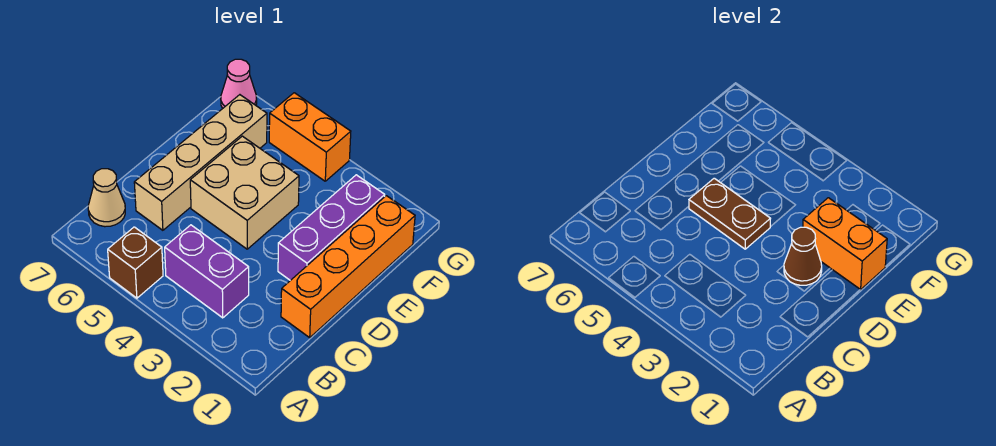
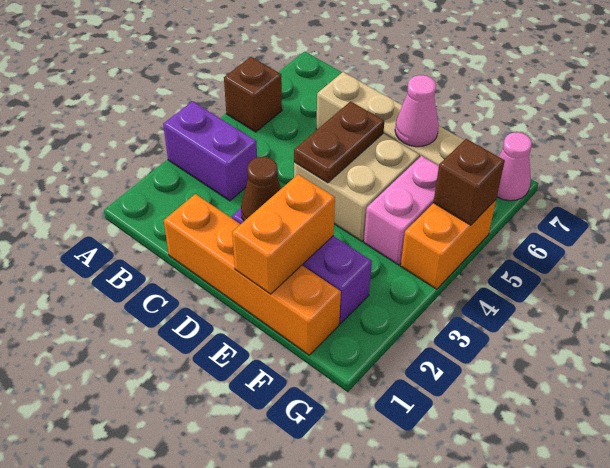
purple brick B3:B4 level 1 -> purple brick A3:B3 level 1
tan cone B7 level 1 -> none
none -> pink cone E6 level 2
none -> pink brick F4:F5 level 1
none -> brown brick G5 level 2

